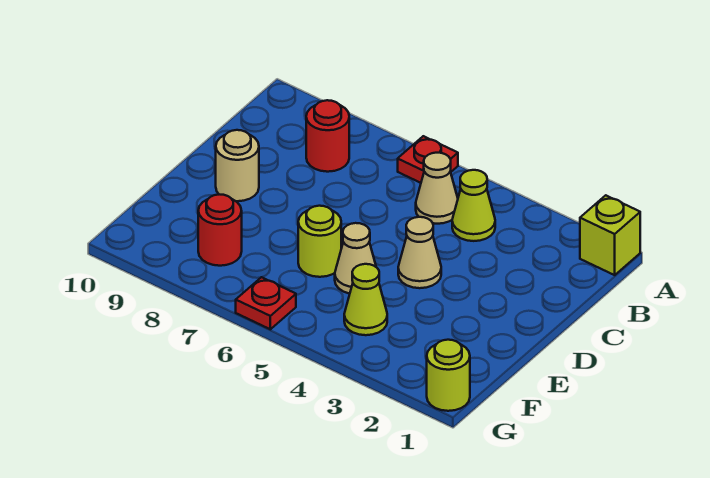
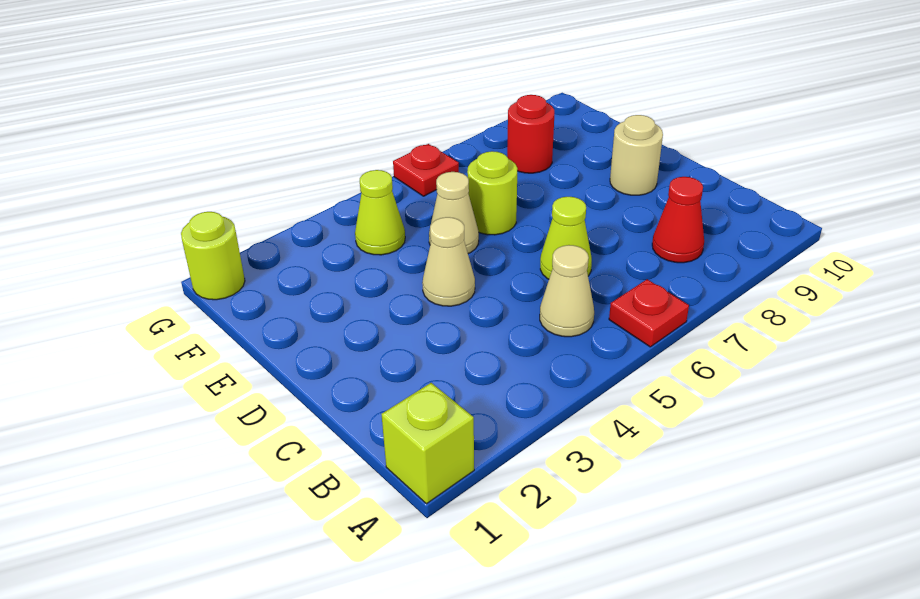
lime cone B4 level 1 -> lime cone C6 level 1
red round brick B8 level 1 -> red cone B8 level 1

